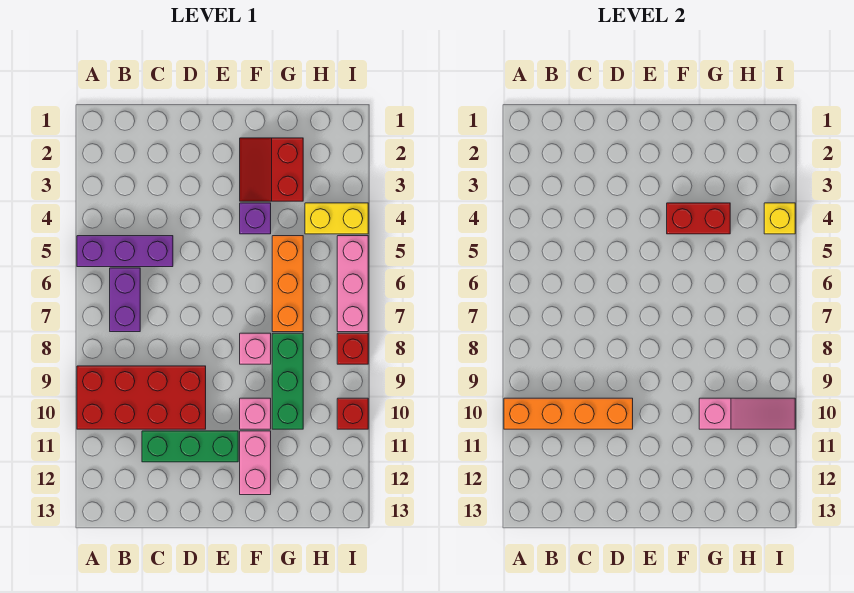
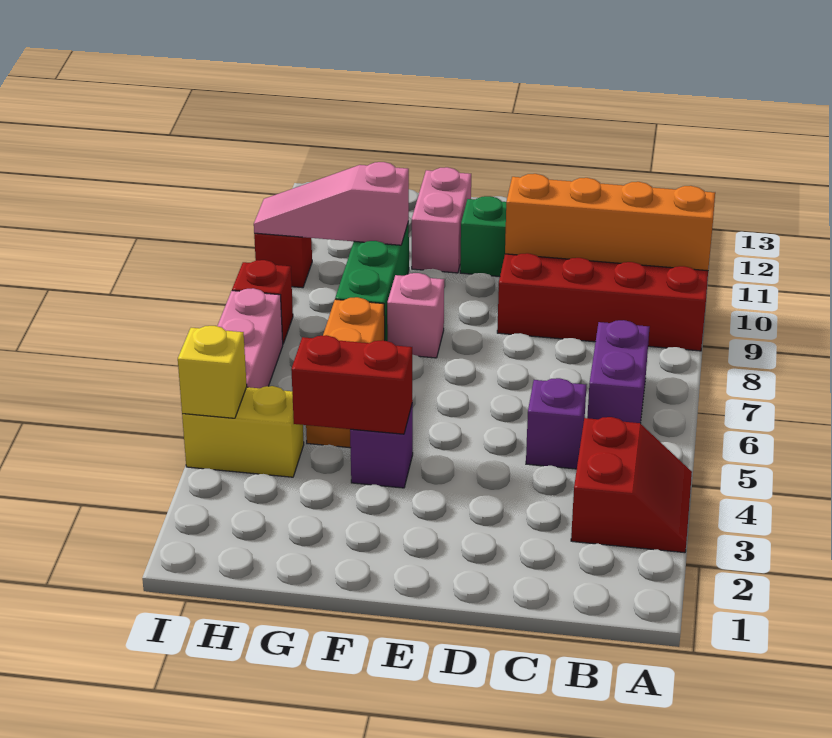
purple brick A5:C5 level 1 -> purple brick C5 level 1
red slope F2:G3 level 1 top G -> red slope A3:B4 level 1 top B
pink brick F10 level 1 -> none

